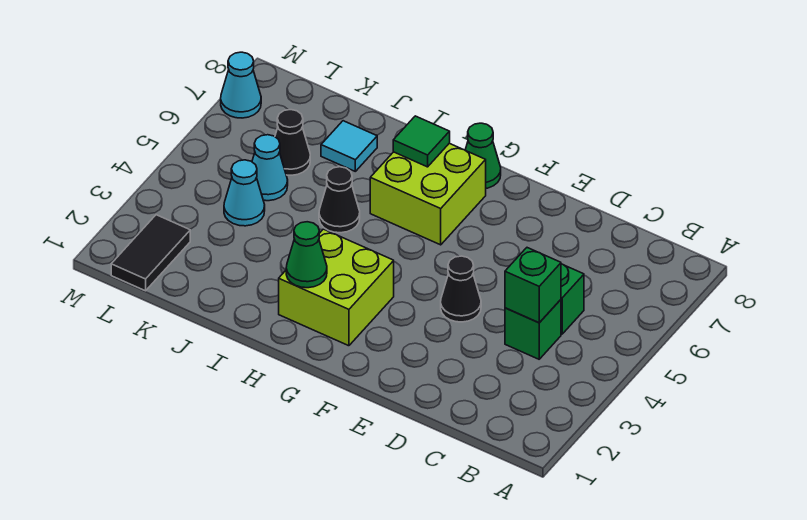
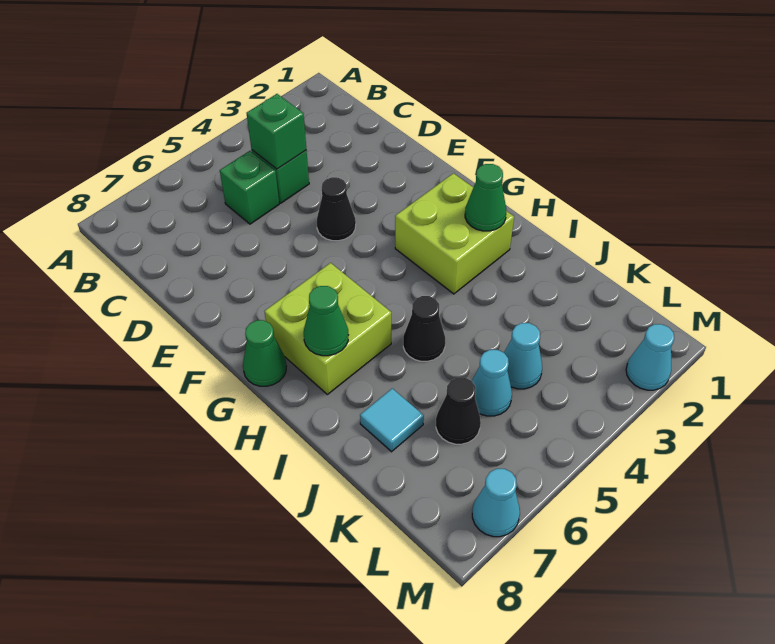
green tile H7 level 2 -> green cone H7 level 2
black tile L1:L2 level 1 -> none
none -> cyan cone M2 level 1

